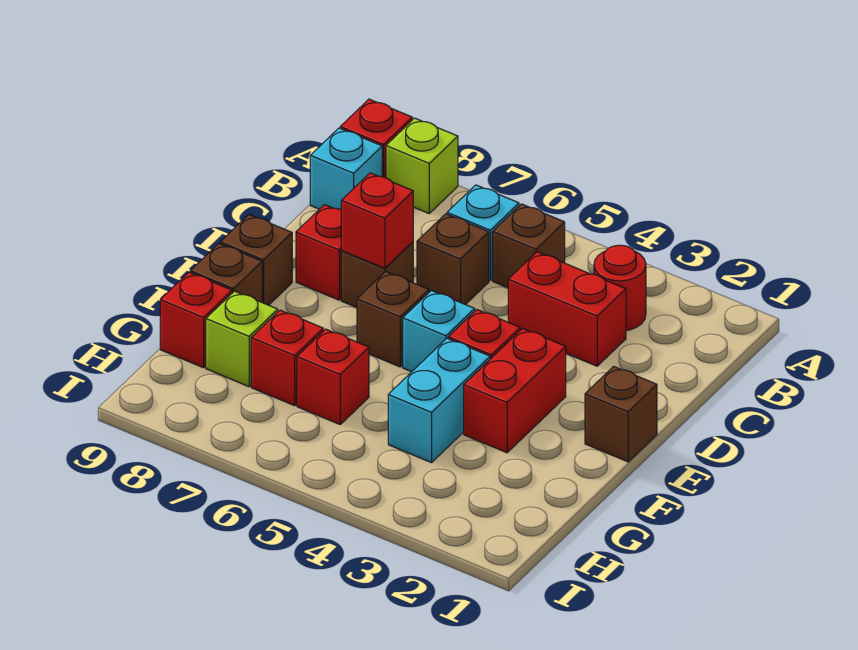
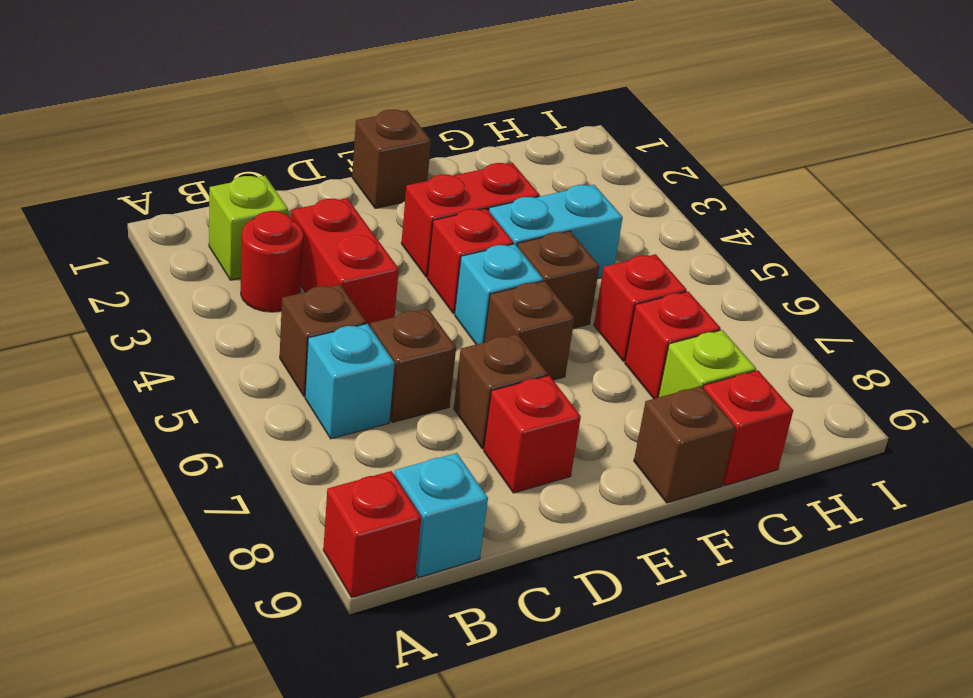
lime brick A8 level 1 -> lime brick B2 level 1
red brick D7 level 2 -> none
brown brick E9 level 1 -> brown brick F5 level 1

